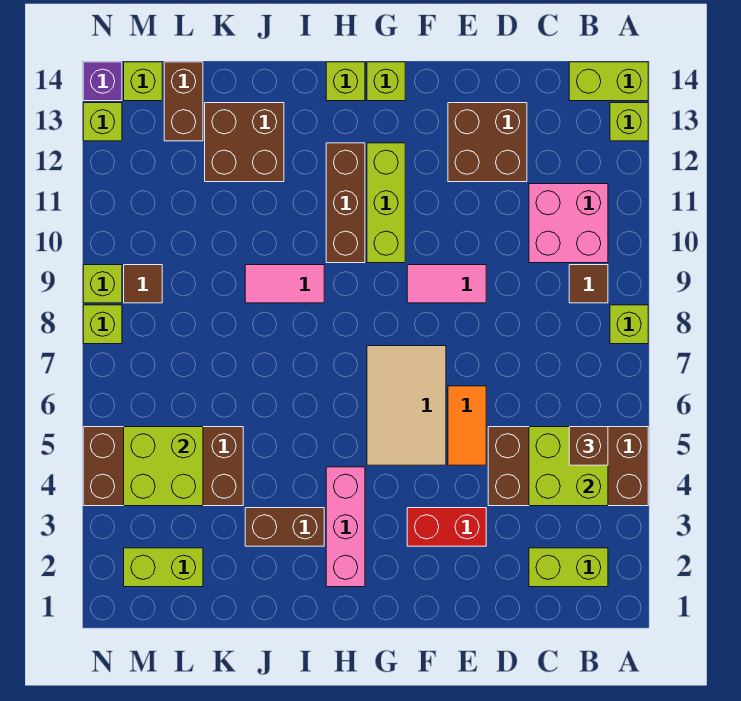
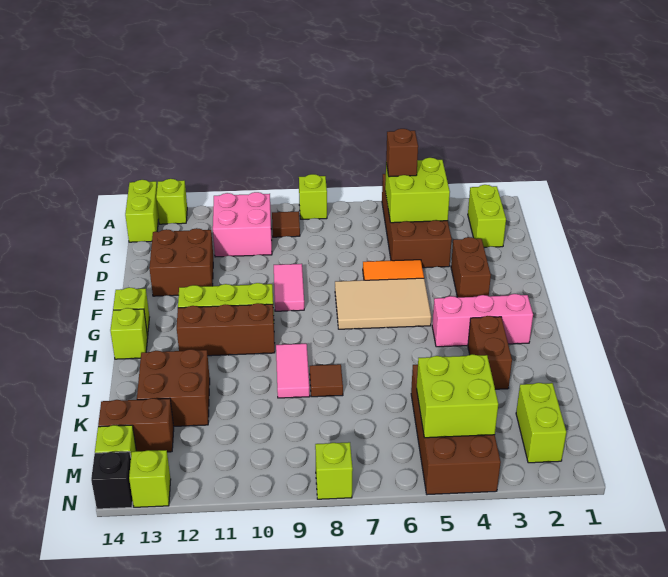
red brick E3:F3 level 1 -> brown brick E3:F3 level 1
brown tile M9 level 1 -> brown tile J8 level 1
lime brick N9 level 1 -> none
purple brick N14 level 1 -> black brick N14 level 1

